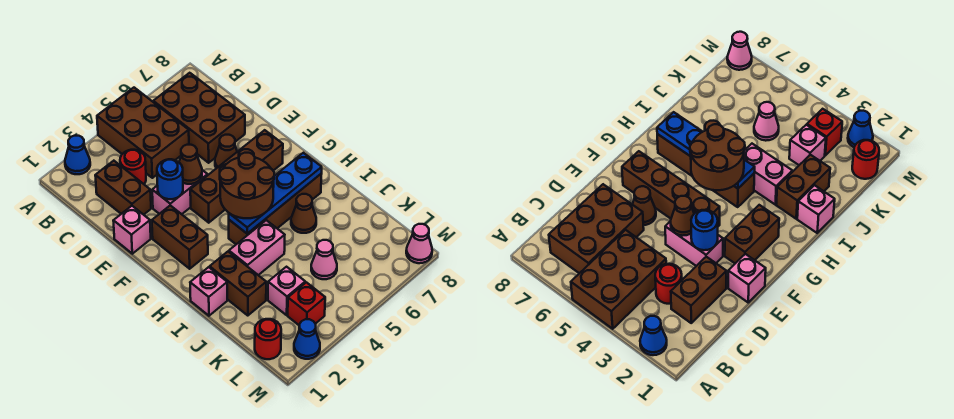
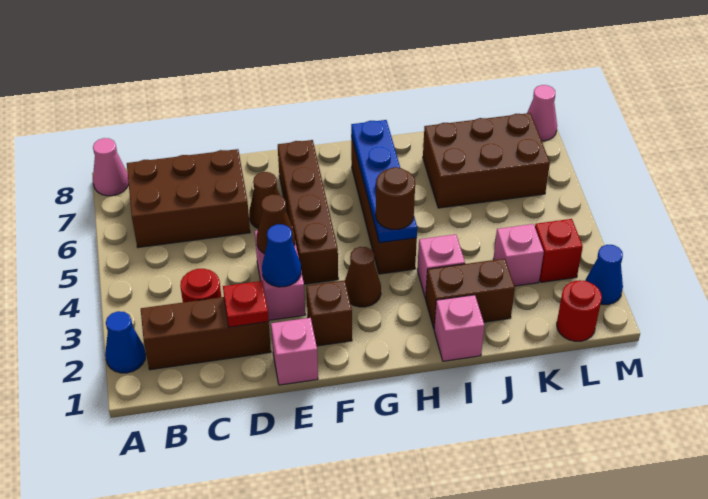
brown brick A4:C5 level 1 -> brown brick J6:L7 level 1
brown brick C2:D2 level 1 -> brown brick B2:D2 level 1
none -> red plate D2 level 2
blue round brick E3 level 2 -> blue cone E3 level 2
brown brick F2:G2 level 1 -> brown brick F2 level 1
brown round brick G4:H5 level 3 -> brown round brick H4 level 3
pink brick I3:I4 level 1 -> pink brick I3 level 1
brown cone I6 level 1 -> brown cone G3 level 1
pink cone K5 level 1 -> pink cone A8 level 1

